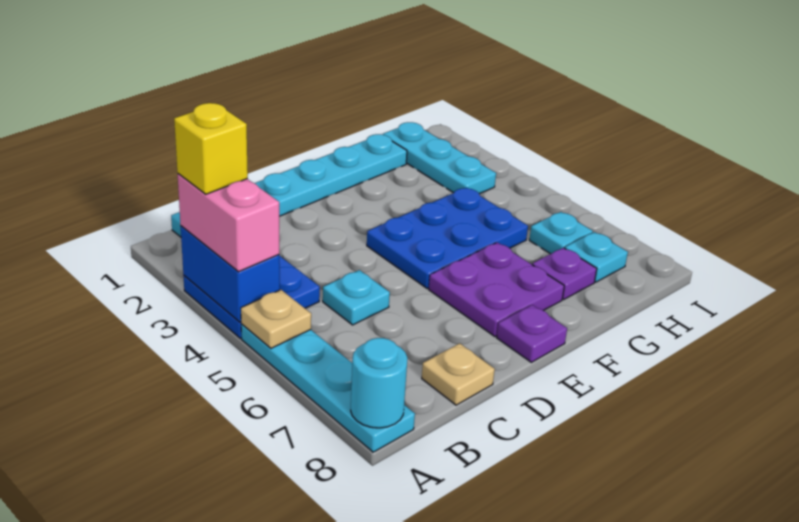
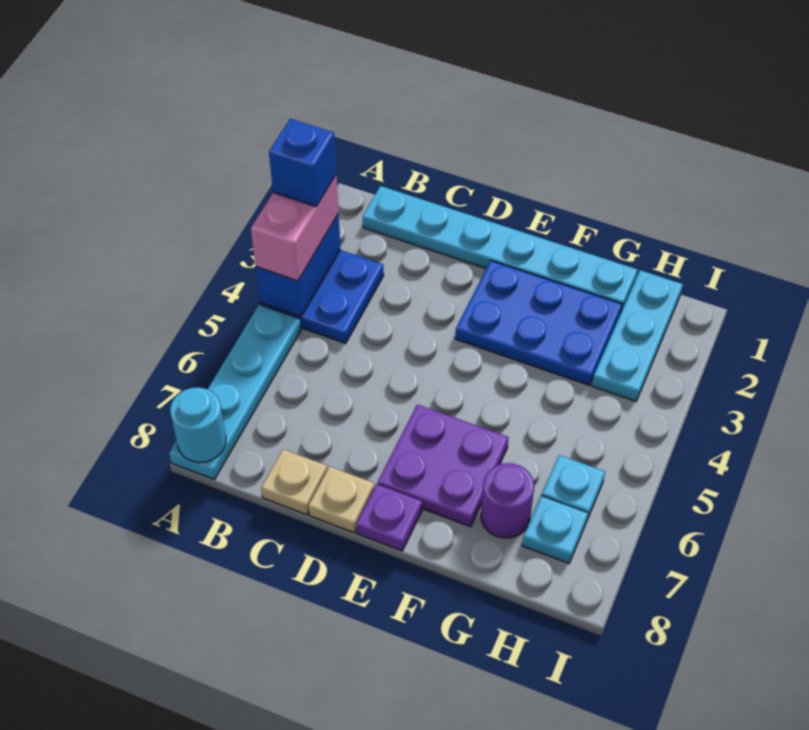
yellow brick A3 level 4 -> blue brick A3 level 4
tan plate A5 level 2 -> tan plate D8 level 1
cyan plate C5 level 1 -> none
blue plate E4:G5 level 1 -> blue plate E2:G3 level 1
purple plate G7 level 1 -> purple round brick G7 level 1

